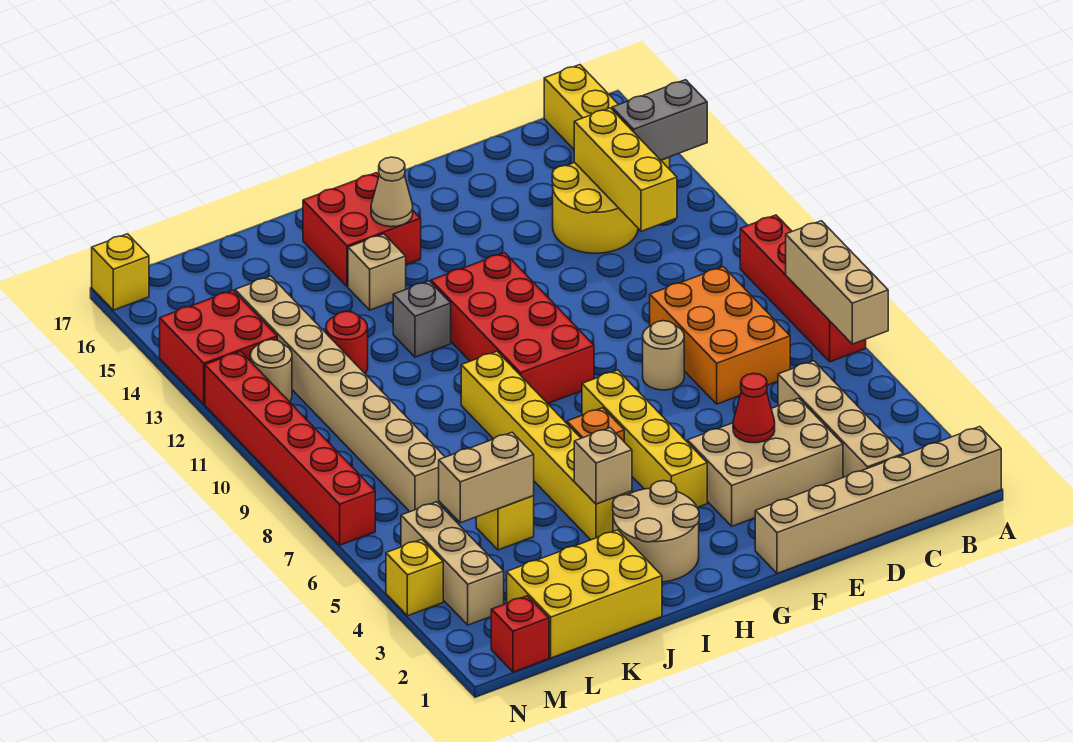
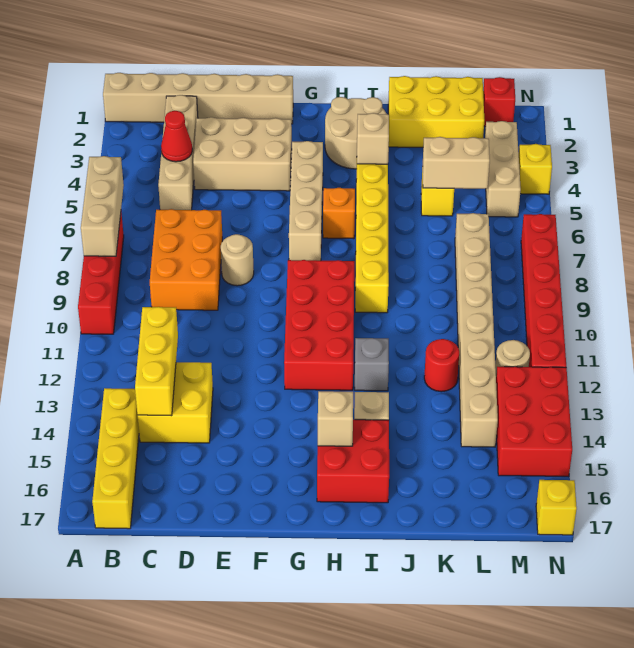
grey brick A14:B14 level 2 -> none
yellow round brick C13:D14 level 1 -> yellow brick C13:D14 level 1
red cone E4 level 2 -> red cone C4 level 2
yellow brick G4:G7 level 1 -> tan brick G4:G7 level 1
tan cone H15 level 2 -> tan brick H15 level 2
red brick M13:N14 level 1 -> red brick M13:N15 level 1

